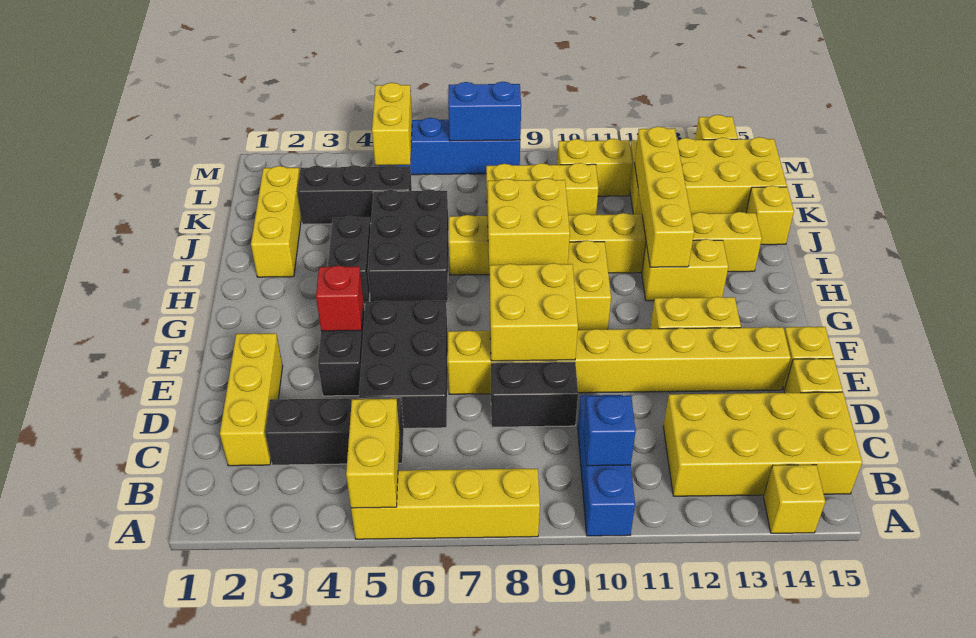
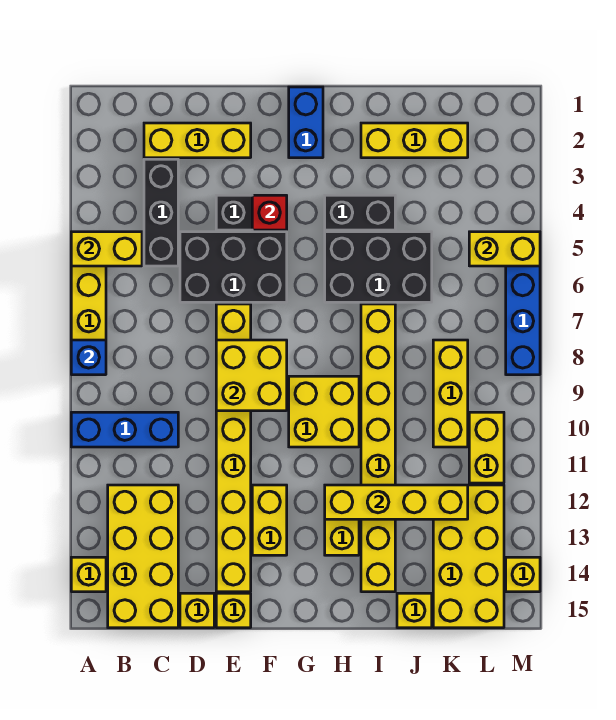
blue brick B10 level 2 -> blue brick A8 level 2
black brick D8:D9 level 1 -> none
yellow brick H8:I9 level 2 -> none
black brick K3:K5 level 1 -> none
blue brick M7:M8 level 2 -> blue brick G1:G2 level 1

